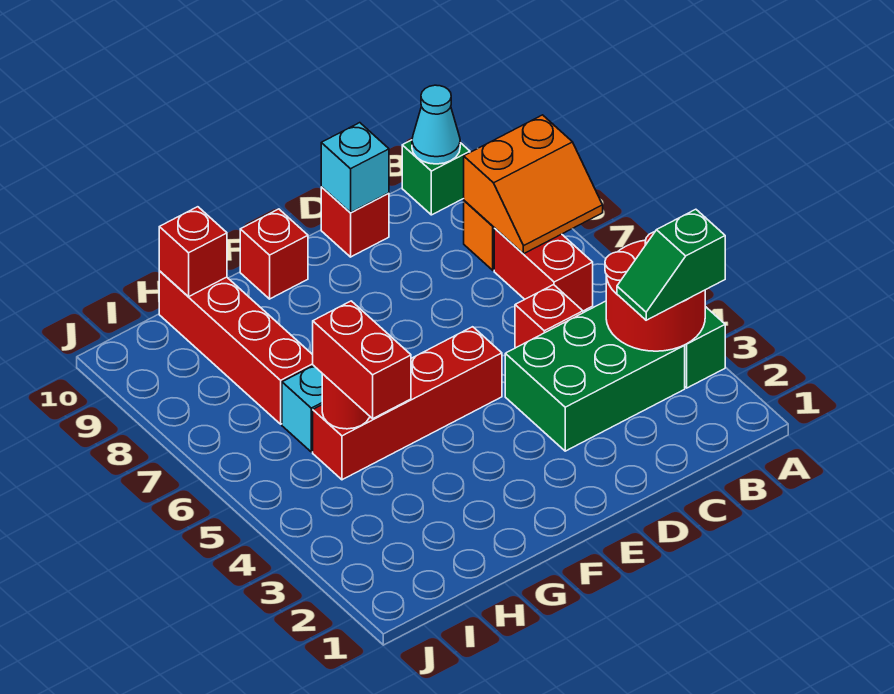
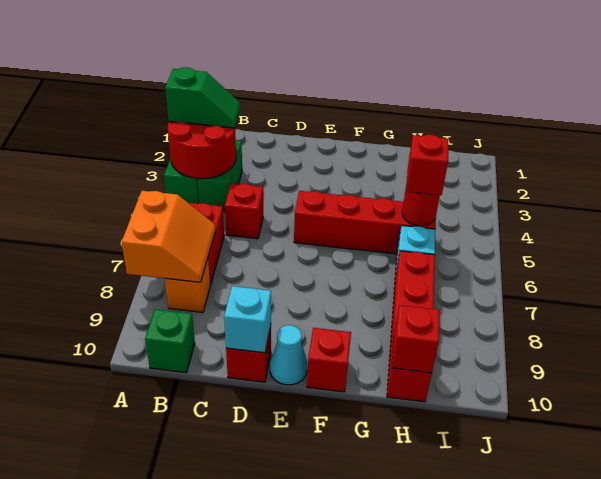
orange slope A7:B8 level 2 top 8 -> orange slope A7:B8 level 2 top A
green brick B3:D4 level 1 -> green brick B3:B4 level 1
cyan cone B10 level 2 -> cyan cone E10 level 1
red brick H4:H5 level 3 -> red brick H5 level 3

